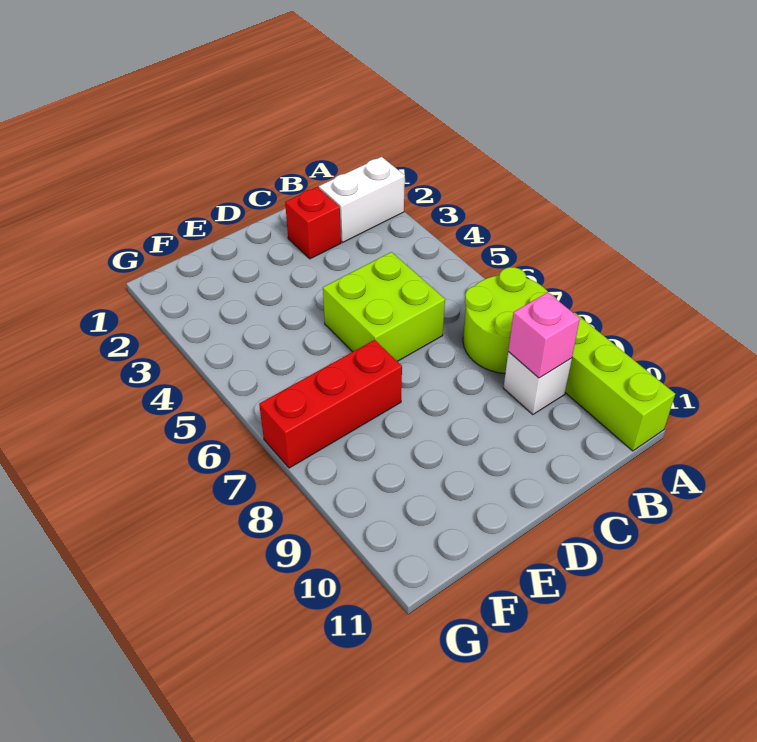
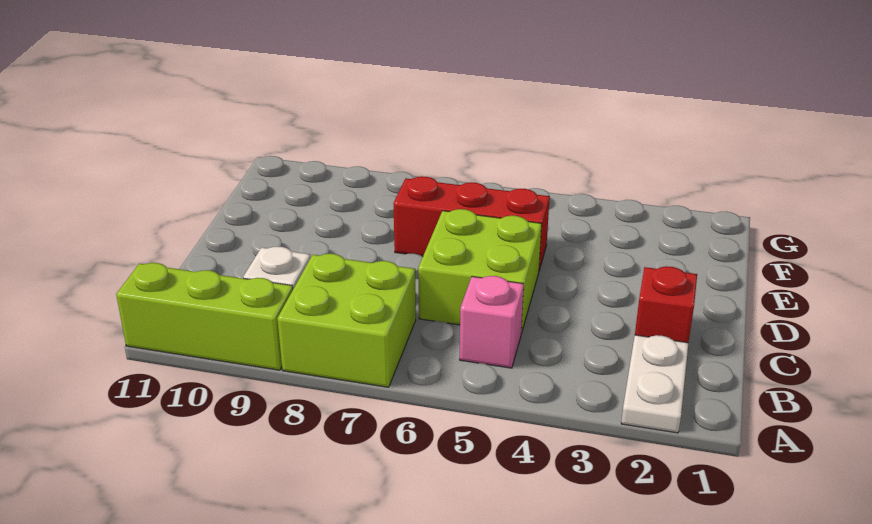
white brick A2:B2 level 1 -> white plate A2:B2 level 1
lime round brick A7:B8 level 1 -> lime brick A7:B8 level 1
pink brick B9 level 2 -> pink brick B5 level 1
red brick E7:G7 level 1 -> red brick E5:E7 level 1

